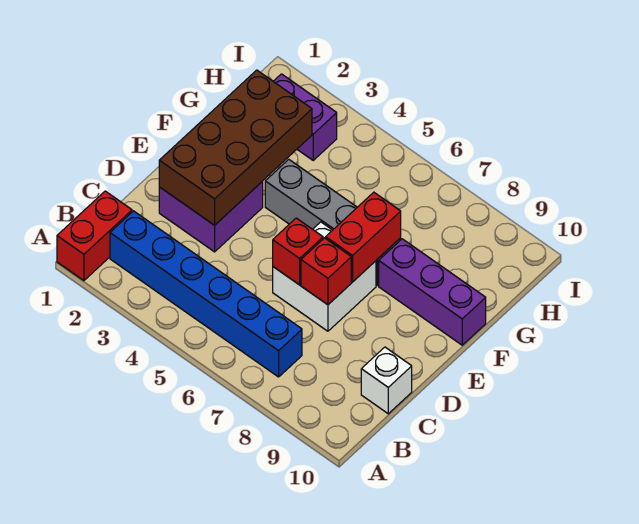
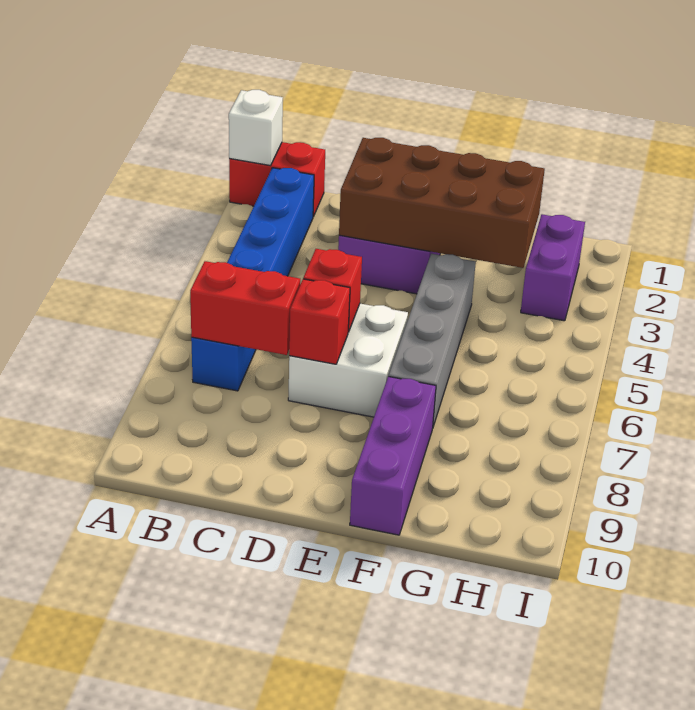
white brick C10 level 1 -> white brick A1 level 2
red brick E7:F7 level 2 -> red brick B7:C7 level 2

